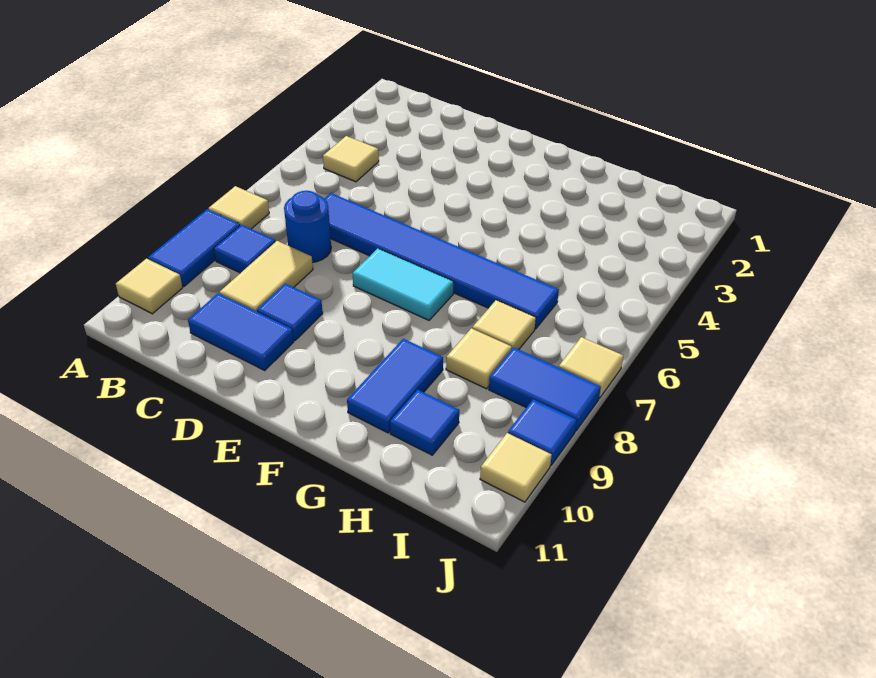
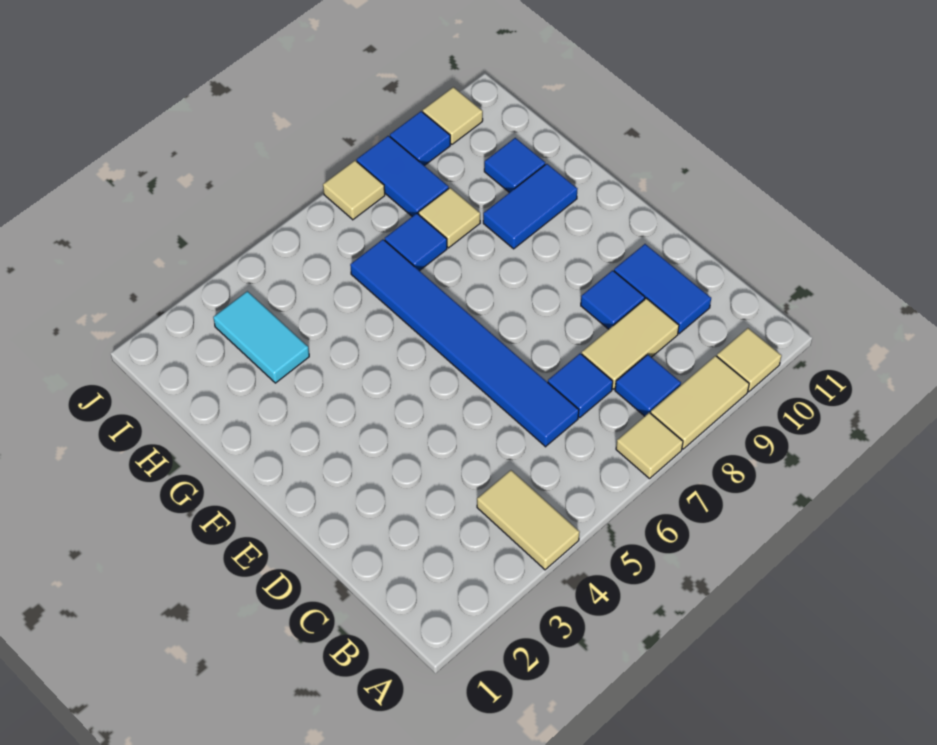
blue tile A8:A9 level 1 -> tan tile A8:A9 level 1
tan tile B4 level 1 -> tan tile A4:B4 level 1
blue round brick C7 level 1 -> blue tile C7 level 1
cyan tile E7:F7 level 1 -> cyan tile H3:I3 level 1
tan tile H7 level 1 -> blue tile H7 level 1

